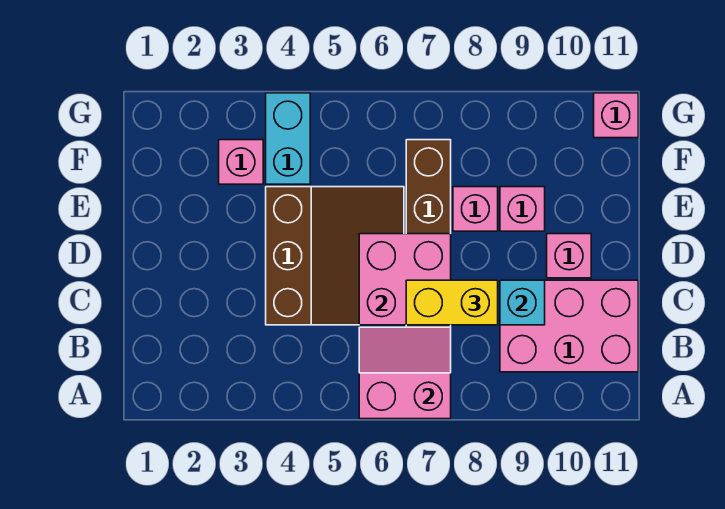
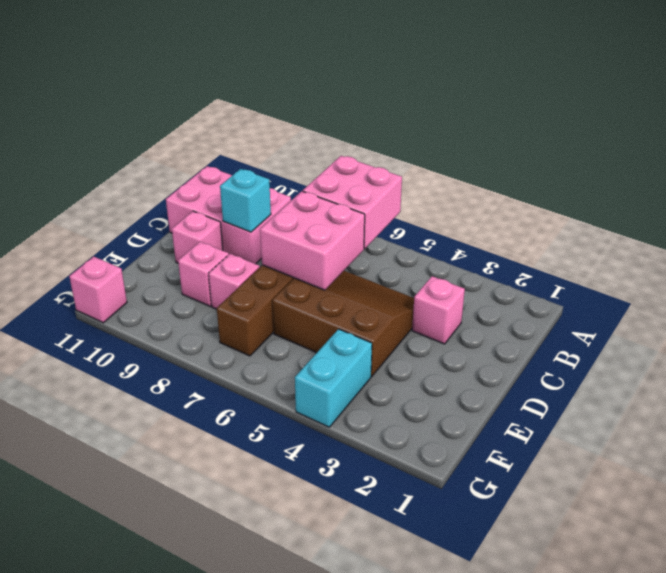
pink slope A6:B7 level 2 top A -> pink brick A6:B7 level 2
brown slope C4:E6 level 1 top 4 -> brown slope C4:E6 level 1 top E
yellow brick C7:C8 level 3 -> none
pink brick F3 level 1 -> pink brick C3 level 1

